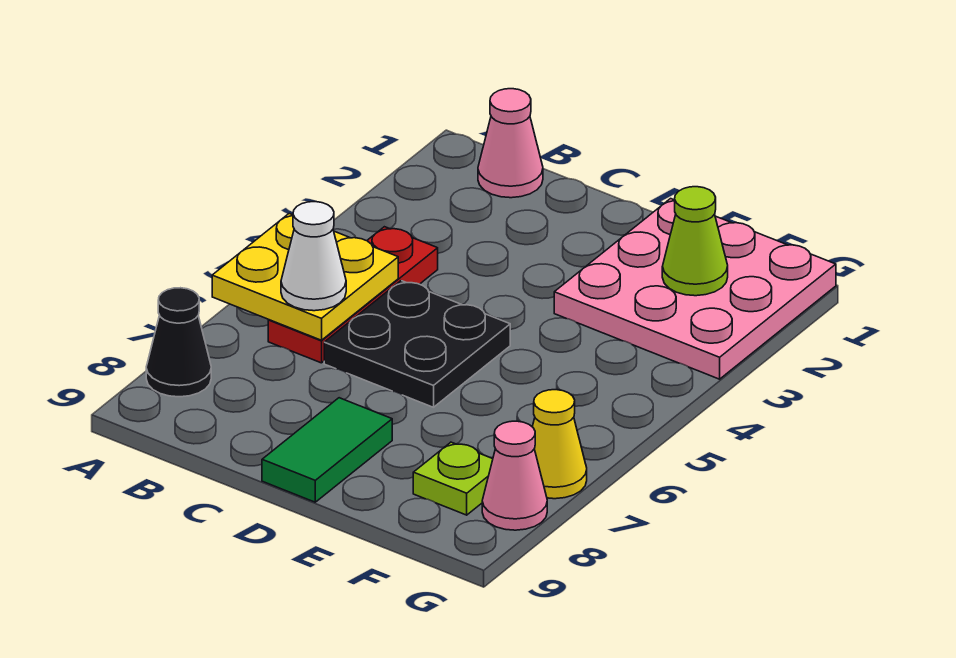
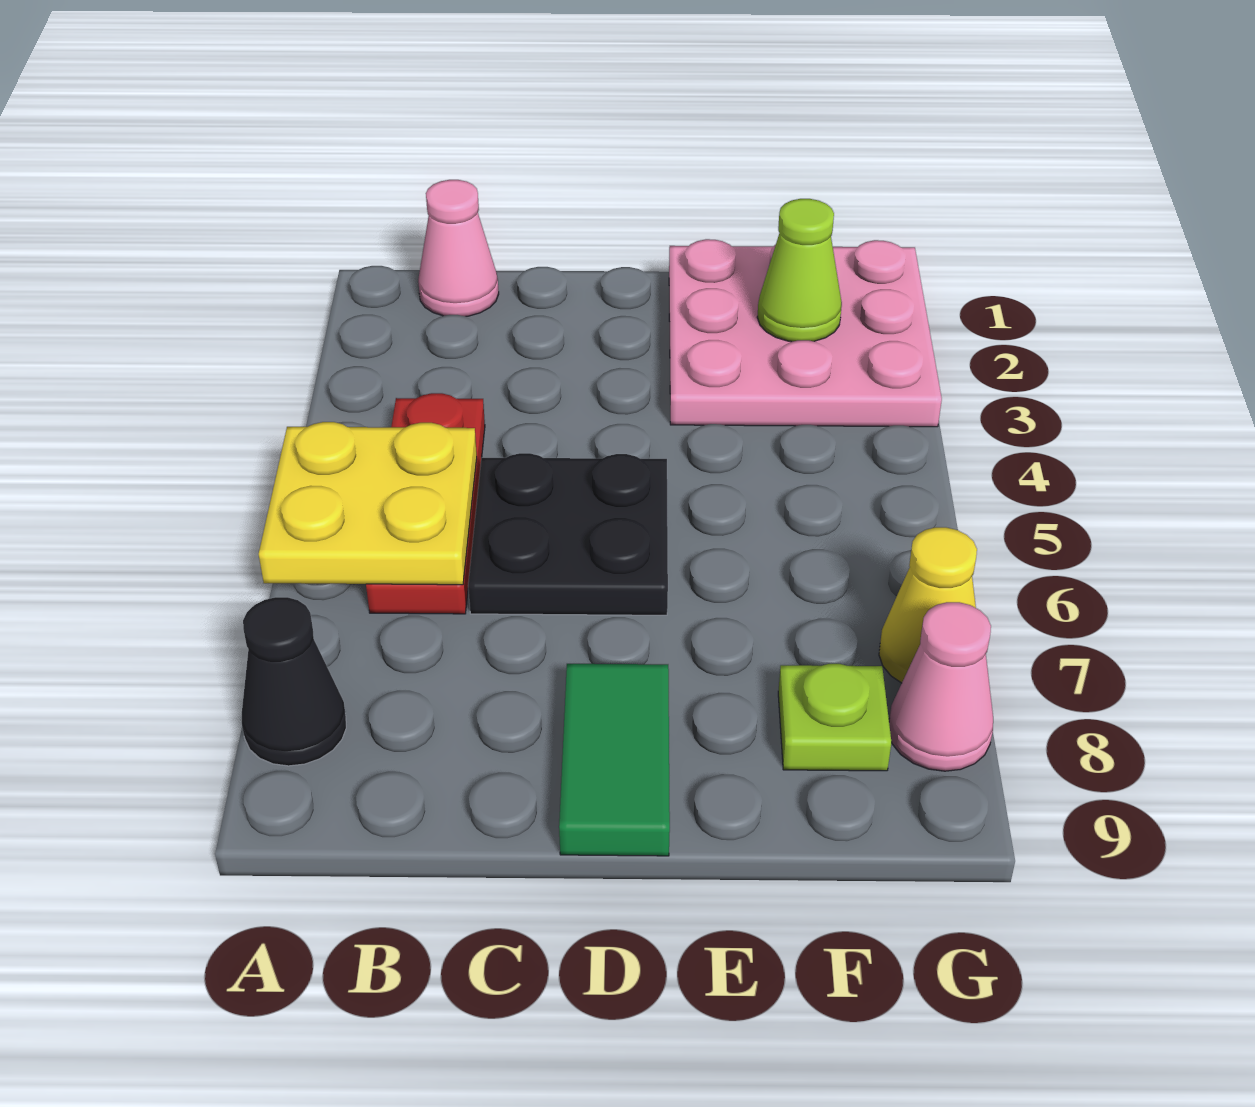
white cone B6 level 3 -> none

